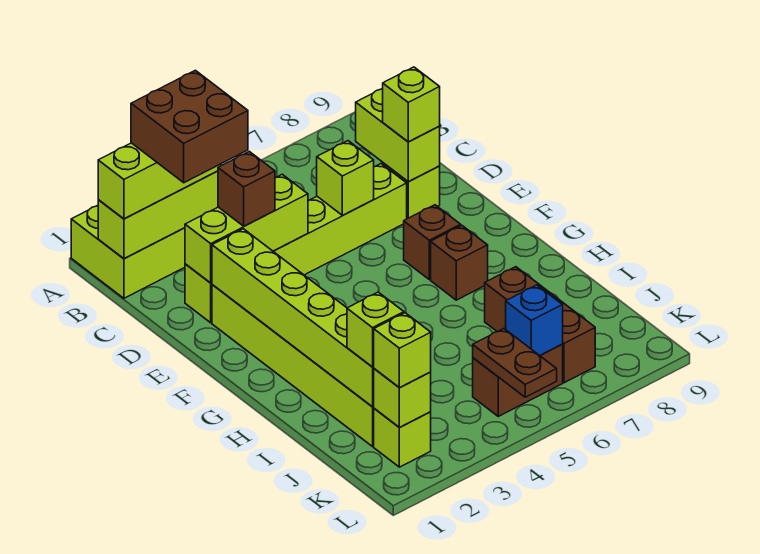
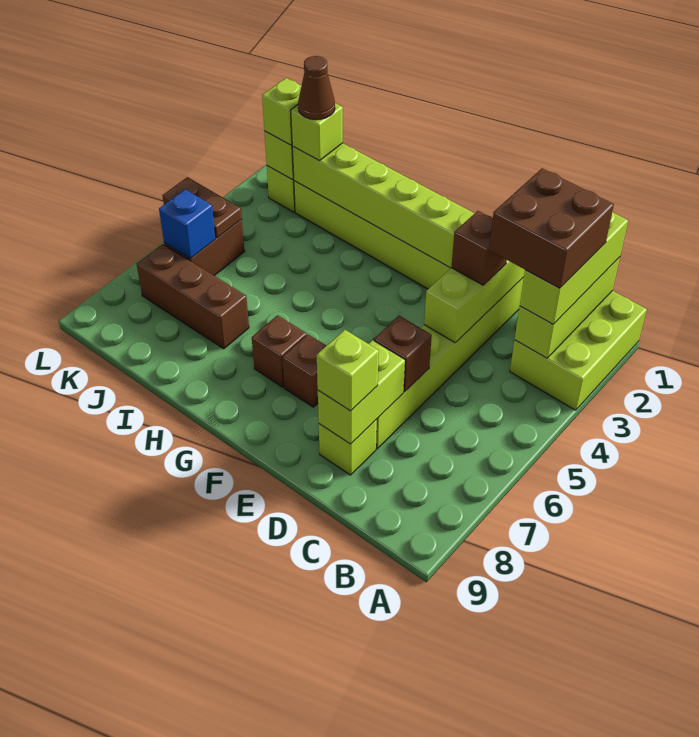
lime brick C8:D8 level 2 -> lime brick D7:D8 level 2
lime brick D6 level 2 -> brown brick D6 level 2
none -> brown cone J2 level 4

